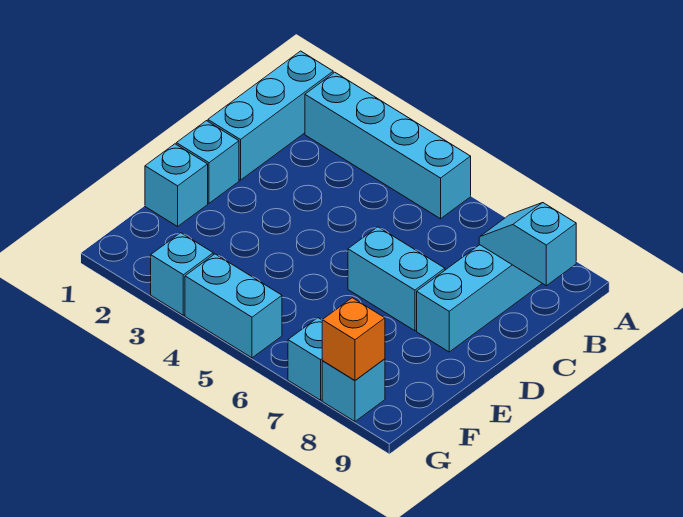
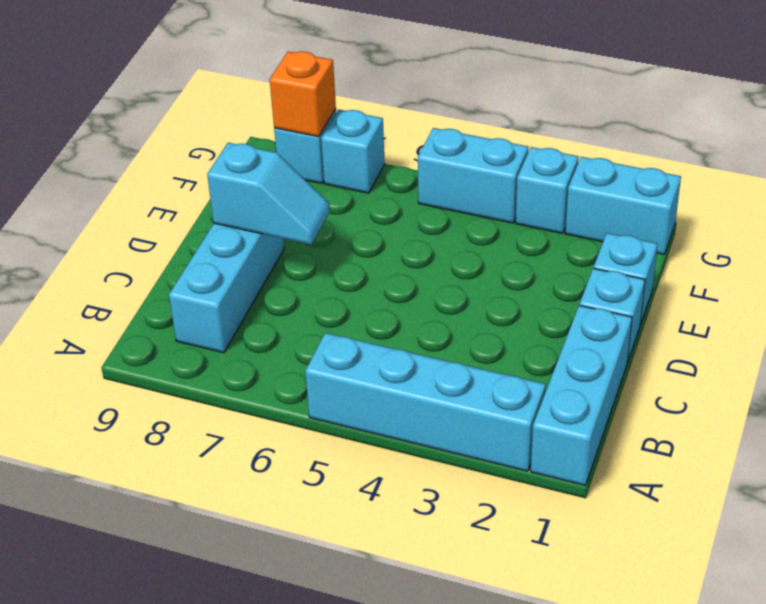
cyan slope B8:B9 level 2 top 9 -> cyan slope D7:D8 level 2 top 8
cyan brick D6:D7 level 1 -> cyan brick G1:G2 level 1

